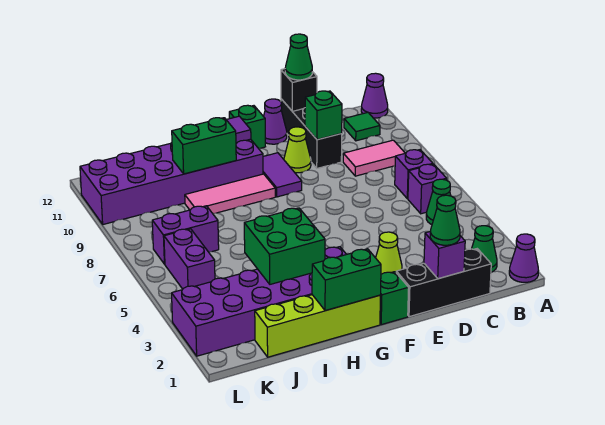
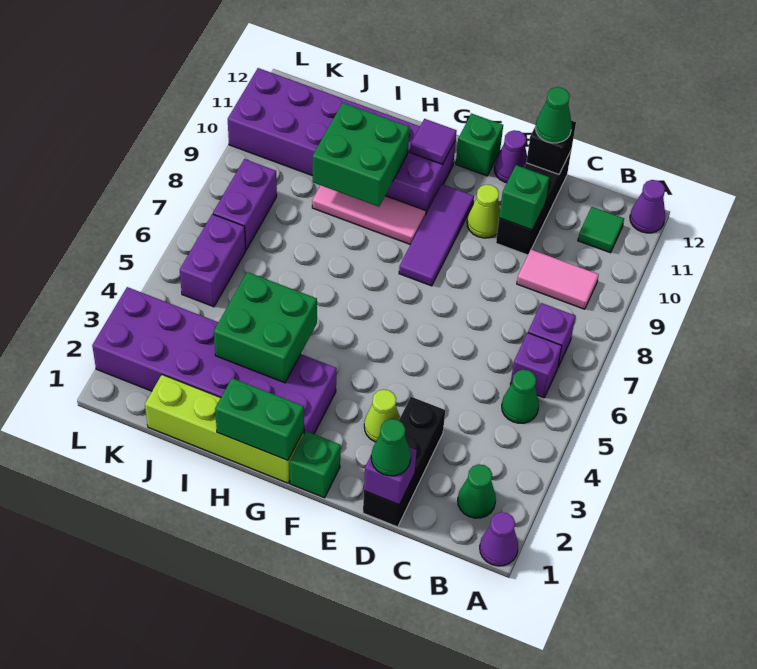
black brick C1:E1 level 1 -> black brick D1:D3 level 1
purple tile F9:F10 level 1 -> purple tile F8:F10 level 1
green brick H10:I10 level 2 -> green brick H9:I10 level 2
purple brick J7:K7 level 1 -> purple brick K7:K8 level 1

